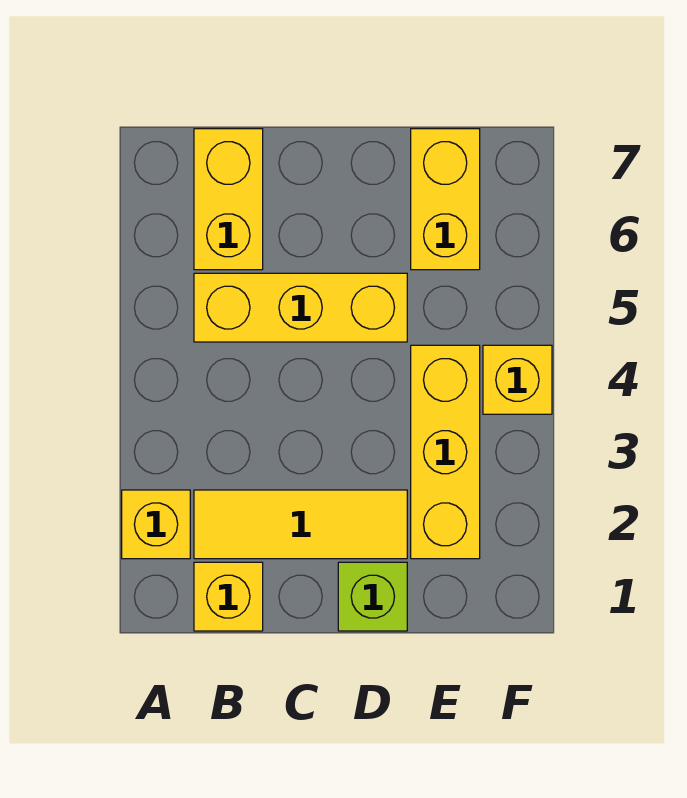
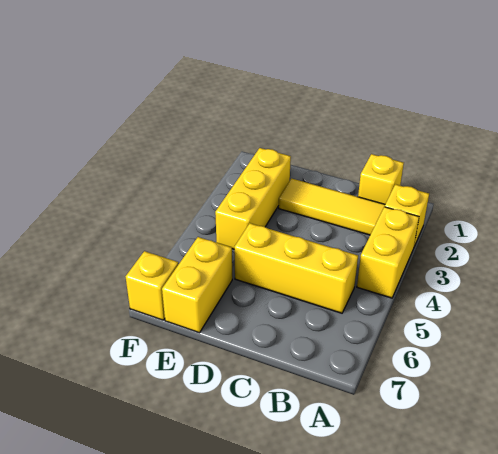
yellow brick B6:B7 level 1 -> yellow brick A3:A4 level 1
lime brick D1 level 1 -> none
yellow brick F4 level 1 -> yellow brick F7 level 1

